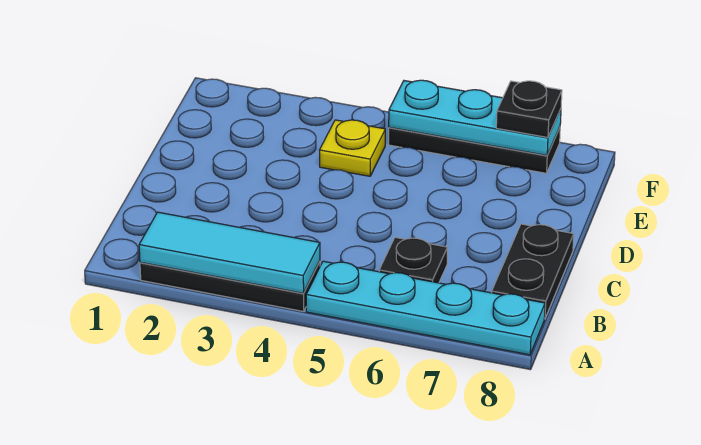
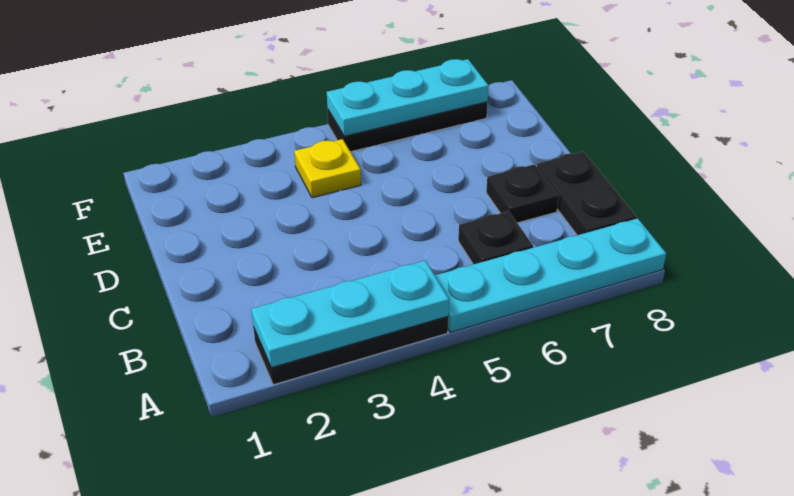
cyan tile A2:A4 level 2 -> cyan plate A2:A4 level 2
black plate F7 level 3 -> black plate C7 level 1

